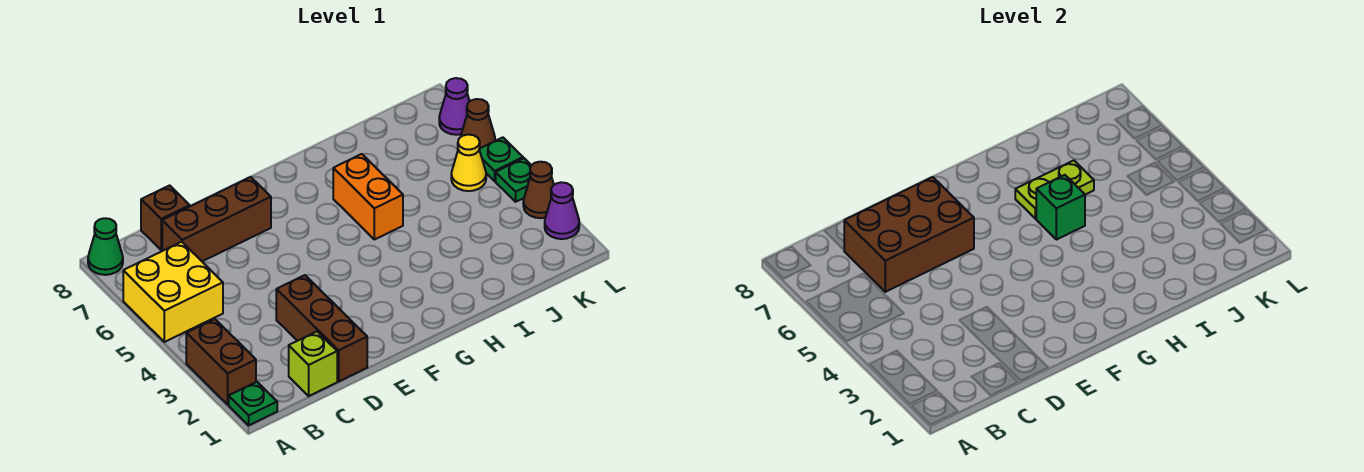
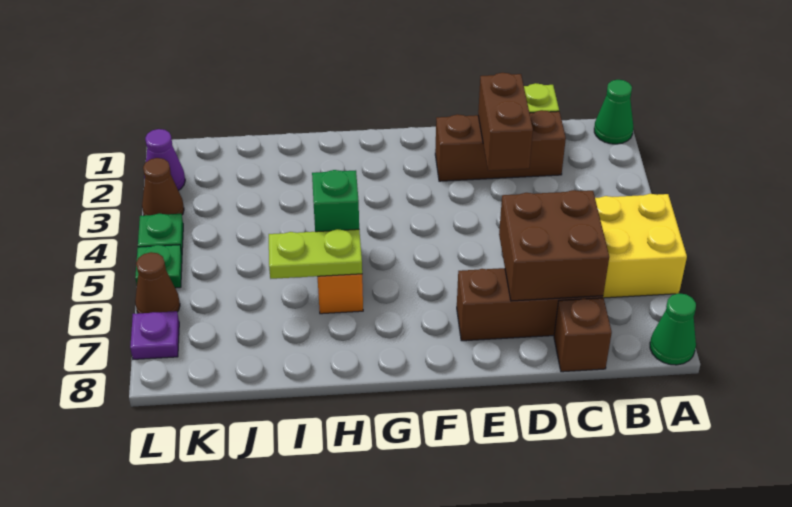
green plate A1 level 1 -> green cone A1 level 1
brown brick A2:A3 level 1 -> brown brick D2:D3 level 2
brown brick C6:E7 level 2 -> brown brick C6:D7 level 2
brown brick D1:D3 level 1 -> brown brick C2:E2 level 1
yellow cone K5 level 1 -> none
purple cone L7 level 1 -> purple plate L7 level 1

